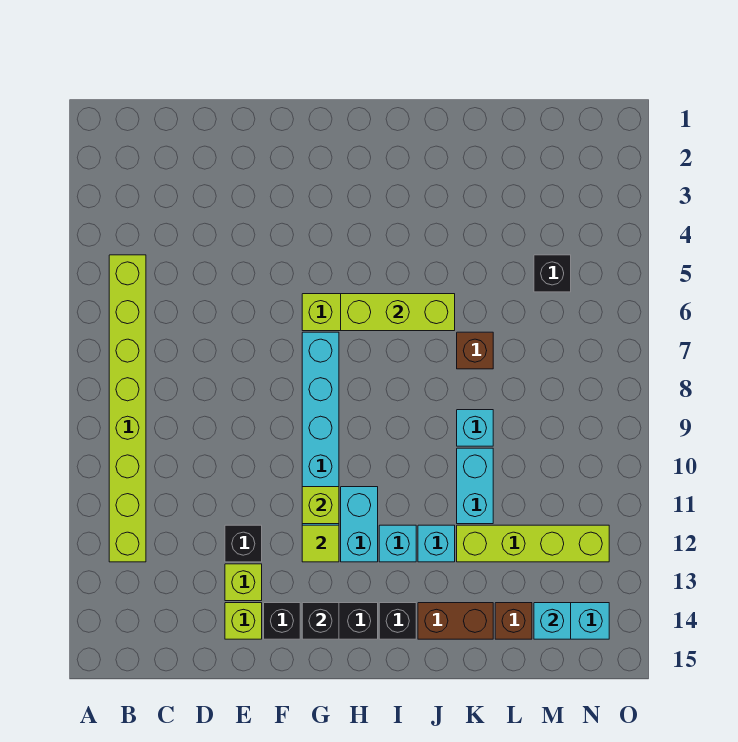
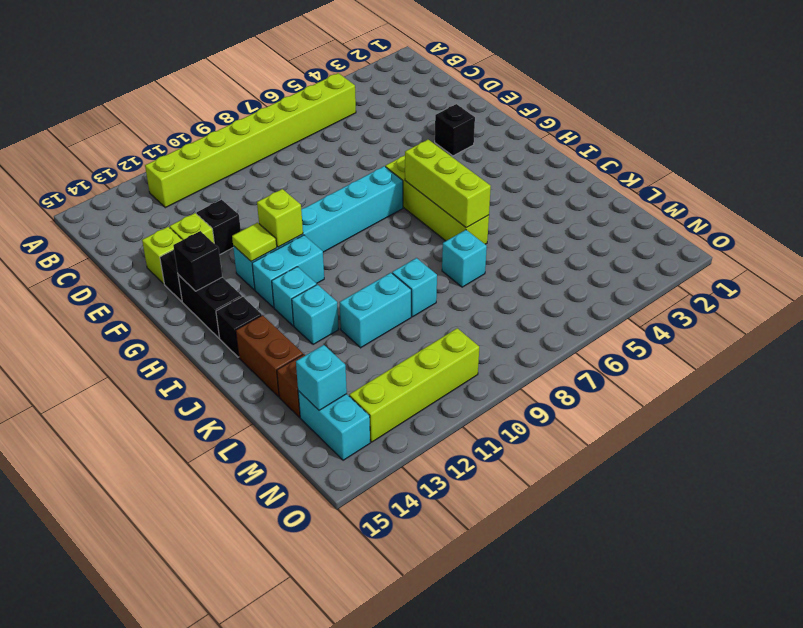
brown brick K7 level 1 -> cyan brick K7 level 1
lime brick K12:N12 level 1 -> lime brick N10:N13 level 1
black brick M5 level 1 -> black brick F3 level 1

